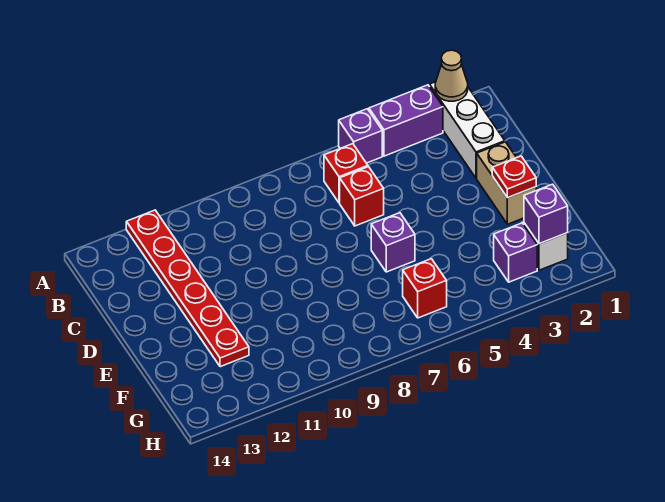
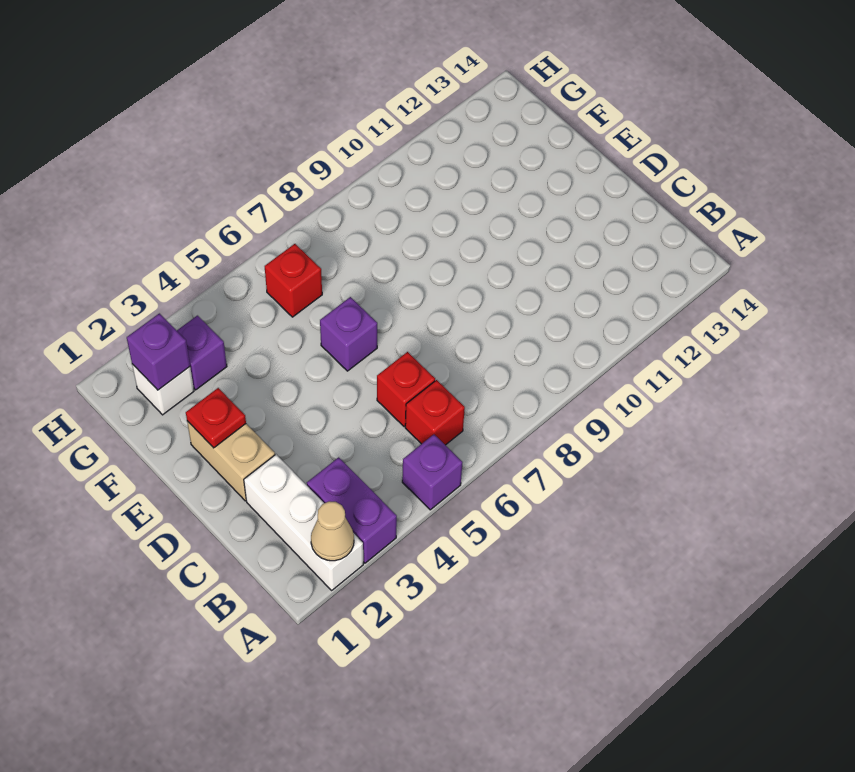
purple brick A3:A4 level 1 -> purple brick A3:B3 level 1
red plate A12:F12 level 1 -> none

